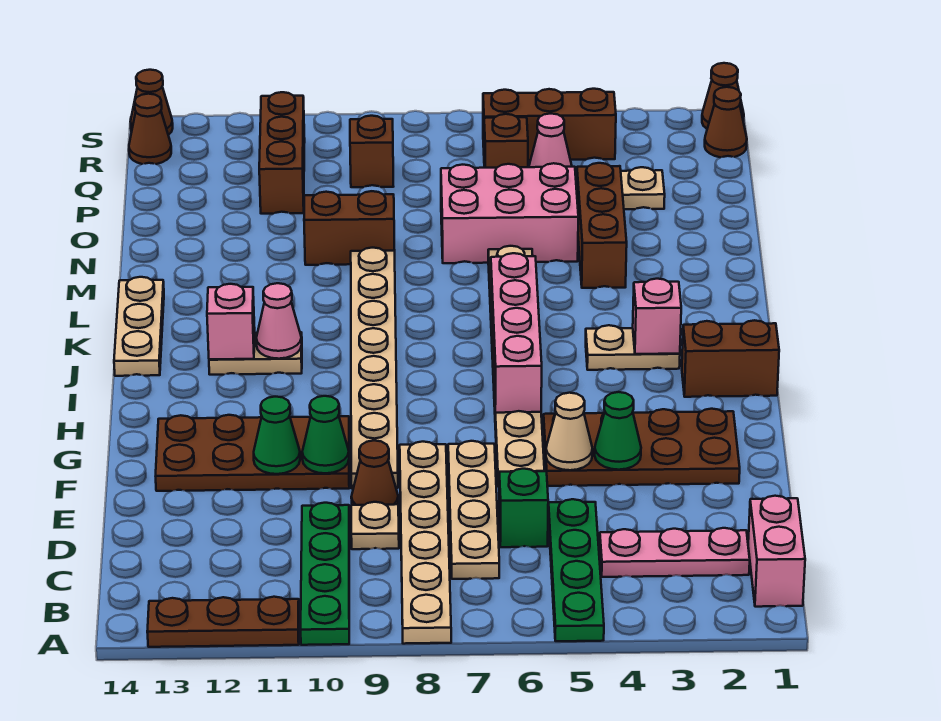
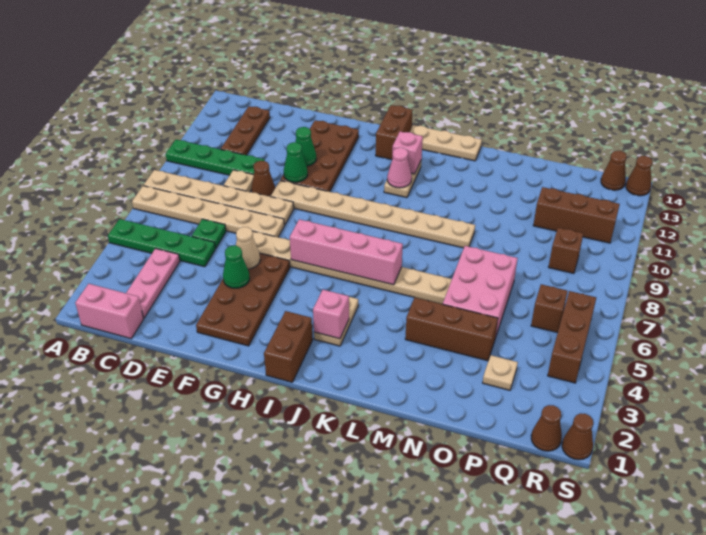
brown plate A11:A13 level 1 -> brown plate C11:C13 level 1
tan plate C7:F7 level 1 -> tan plate A7:F7 level 1
green brick D6 level 1 -> green plate D6 level 1
brown brick N9:N10 level 1 -> brown brick I13:I14 level 1
pink cone Q5 level 1 -> none

